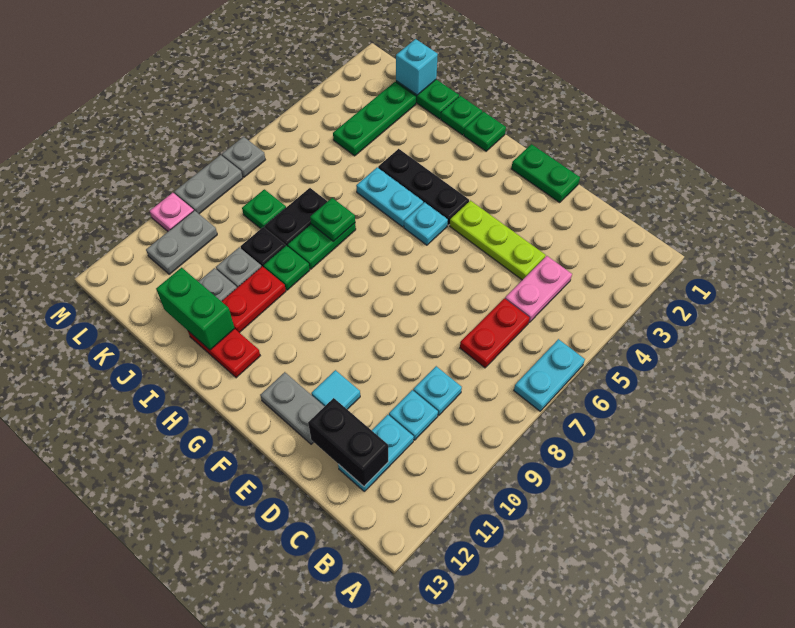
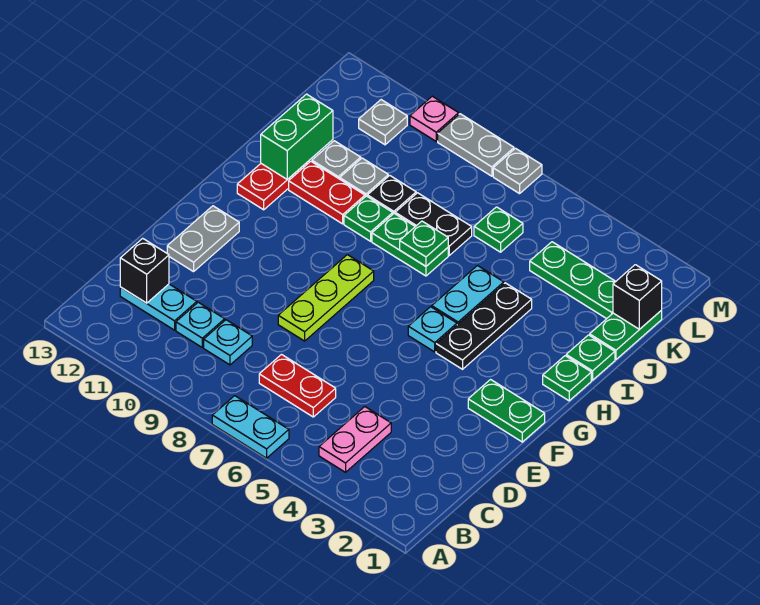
pink plate C4:C5 level 1 -> pink plate B4:C4 level 1
black brick C12:D12 level 2 -> black brick C12 level 2
lime plate D4:F4 level 1 -> lime plate E8:G8 level 1
green plate E1:F1 level 1 -> green plate F1:F2 level 1
cyan tile E11 level 1 -> none
cyan brick K1 level 2 -> black brick K1 level 2
green plate K8 level 1 -> green plate K6 level 1
grey plate L10:L11 level 1 -> grey plate L11 level 1

